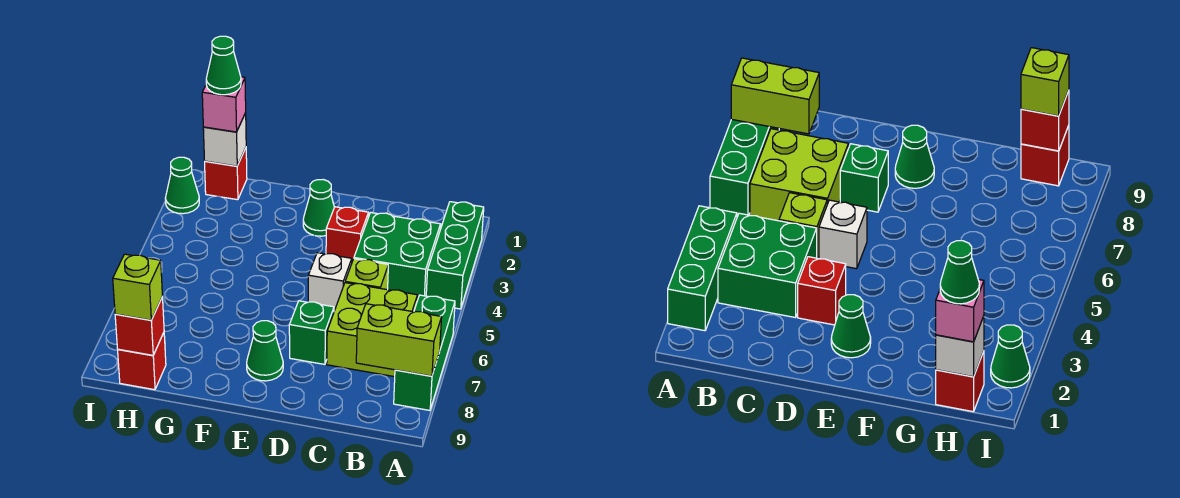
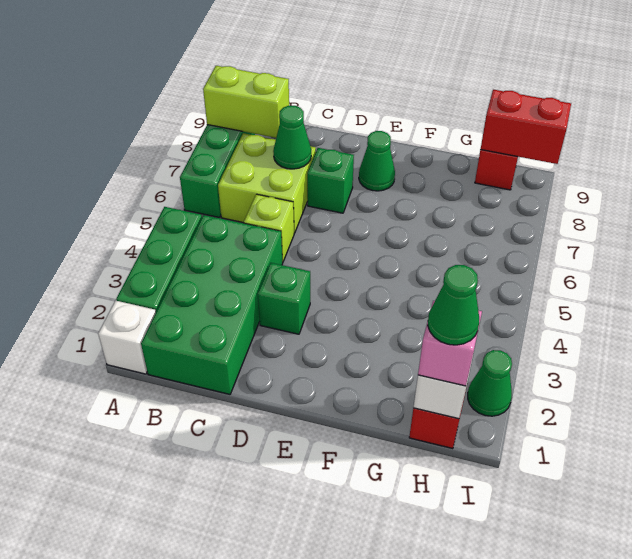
green brick B3:C4 level 1 -> green brick B1:C4 level 1
red brick D3 level 1 -> green brick D3 level 1
white brick D5 level 1 -> white brick A1 level 1
green cone E2 level 1 -> green cone C7 level 2
red brick H9 level 2 -> red brick H9:I9 level 2
lime brick H9 level 3 -> none

